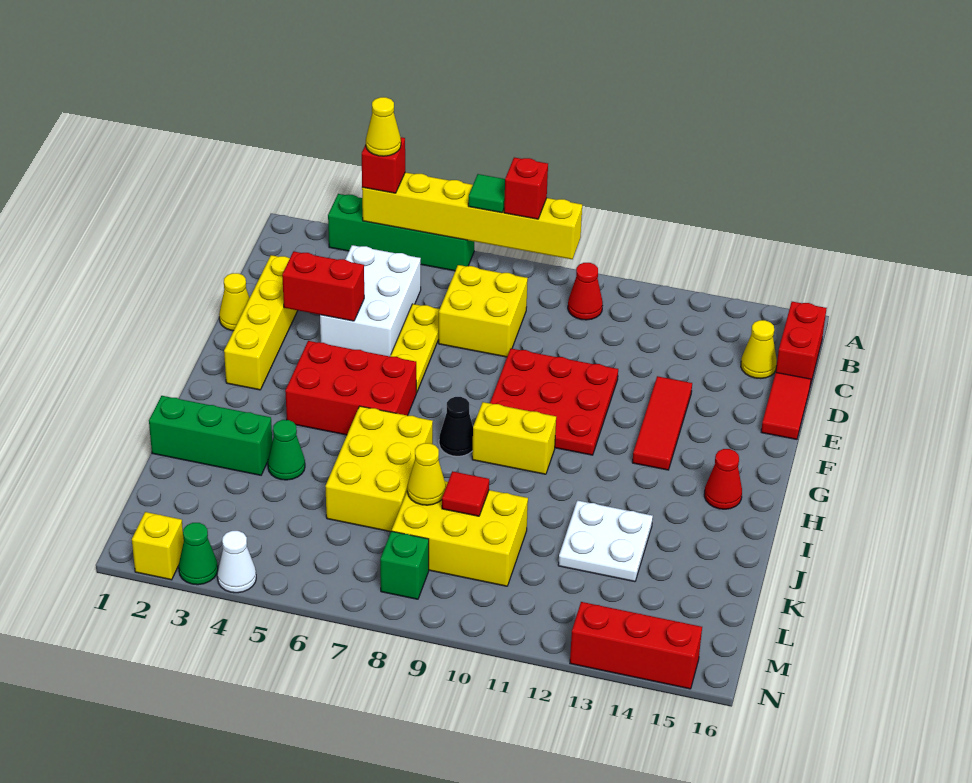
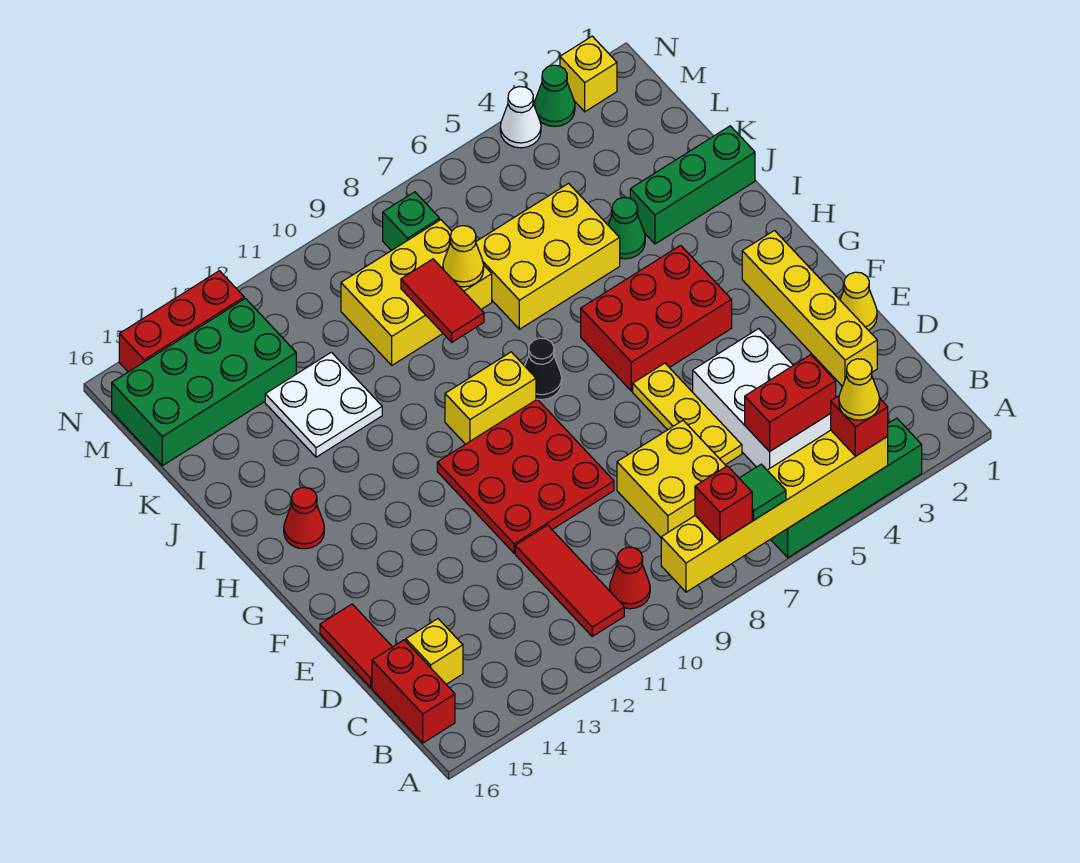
yellow cone C15 level 1 -> yellow brick C15 level 1
red brick E3:E4 level 2 -> red brick C4:C5 level 2
red tile E13:G13 level 1 -> red tile B11:D11 level 1
yellow brick I6:K7 level 1 -> yellow brick J5:K7 level 1
red tile K9 level 2 -> red tile J9:K9 level 2
none -> green brick L13:M16 level 1

